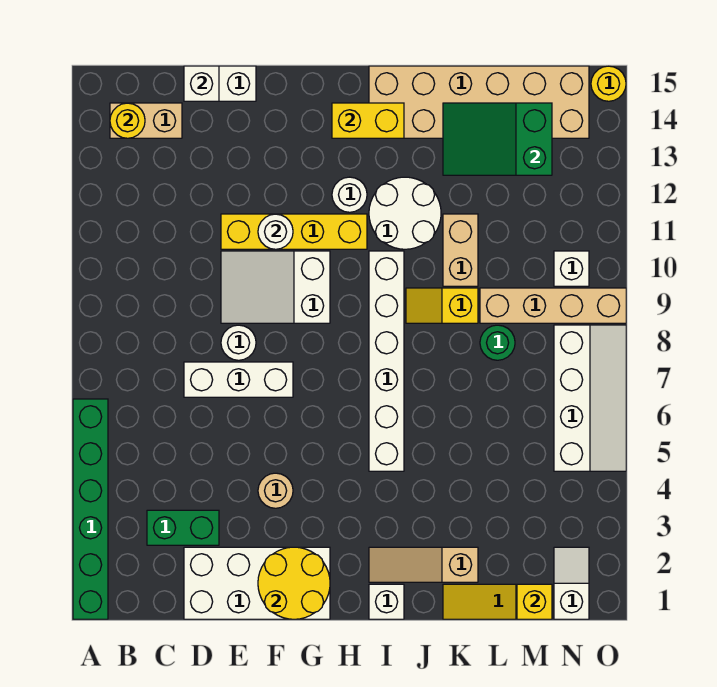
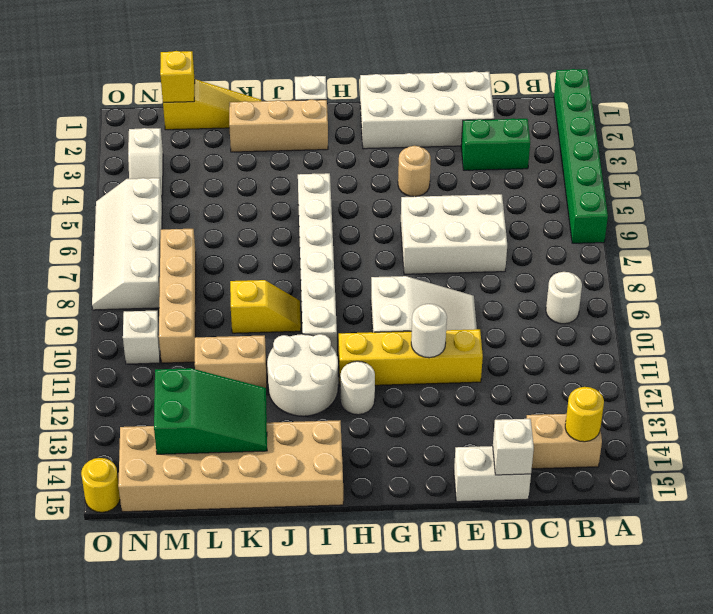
white brick D7:F7 level 1 -> white brick D6:F7 level 1
white round brick E8 level 1 -> white round brick B9 level 1
yellow round brick F1:G2 level 2 -> none
yellow brick H14:I14 level 2 -> none
tan slope I2:K2 level 1 top K -> tan brick I2:K2 level 1
tan brick K10:K11 level 1 -> tan brick K11:L11 level 1
green round brick L8 level 1 -> none
tan brick L9:O9 level 1 -> tan brick M7:M10 level 1
white slope N1:N2 level 1 top 1 -> white slope N3:N4 level 1 top 3

